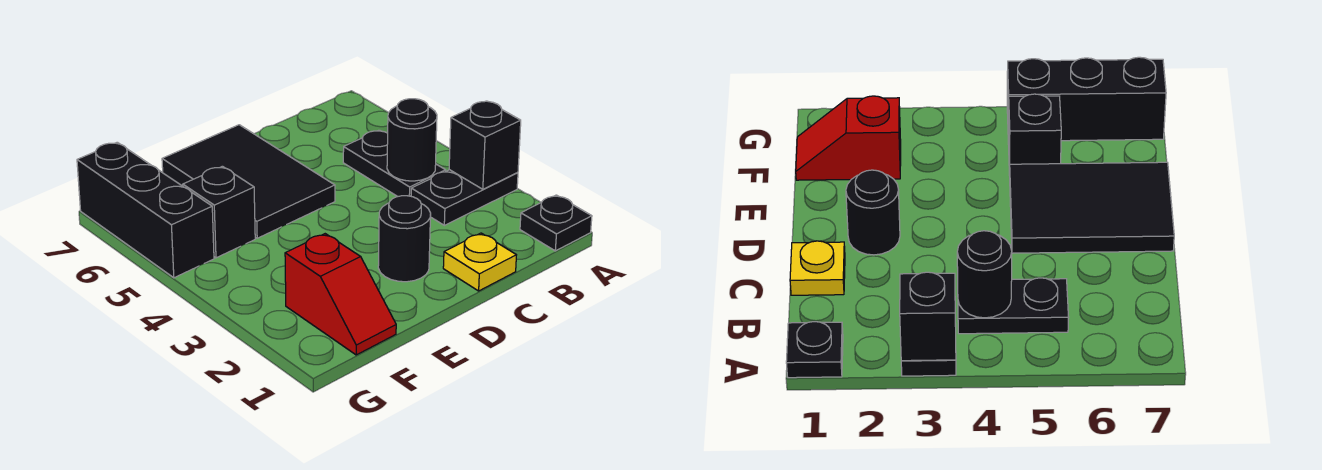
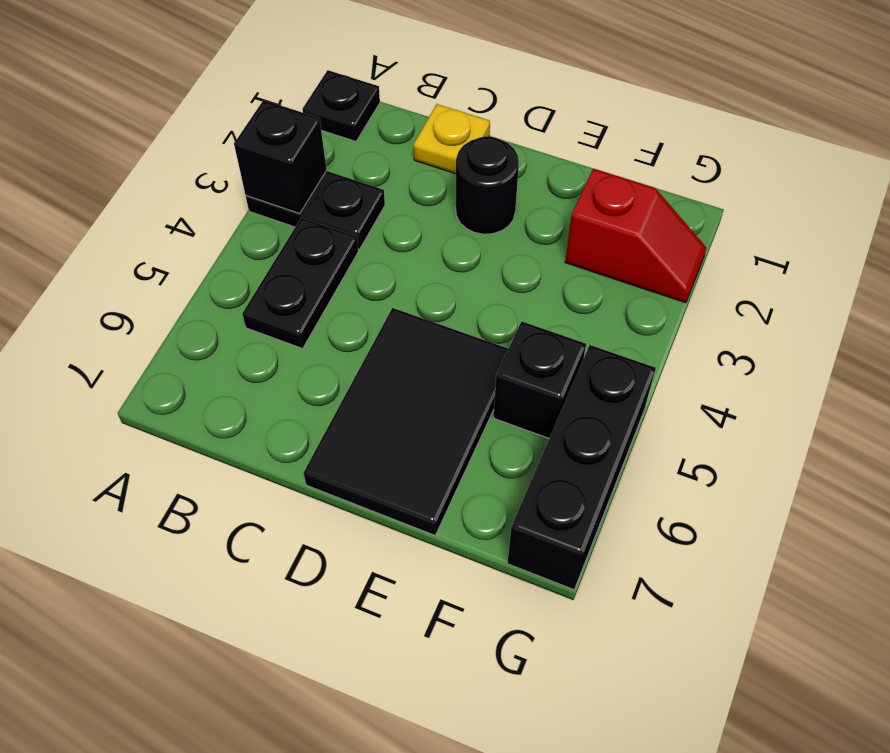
black round brick B4 level 2 -> none
red slope F1:F2 level 1 top 2 -> red slope F2:G2 level 1 top F

